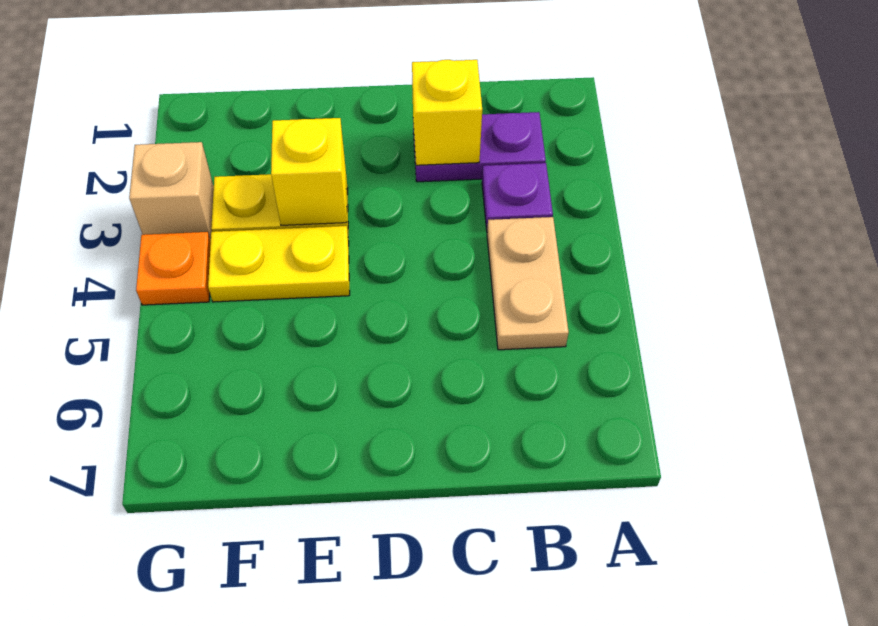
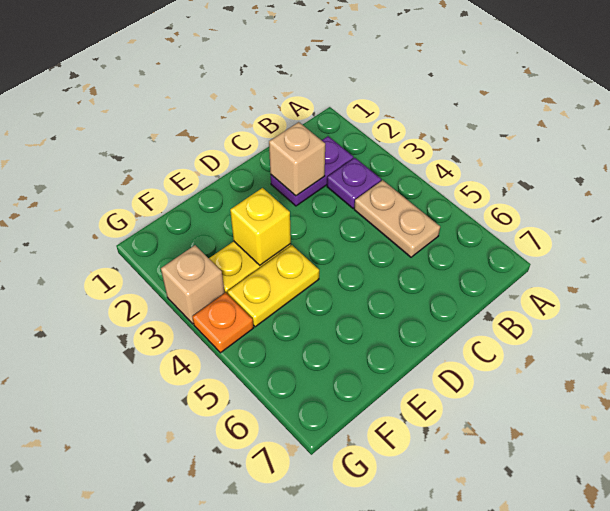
yellow brick C2 level 2 -> tan brick C2 level 2

